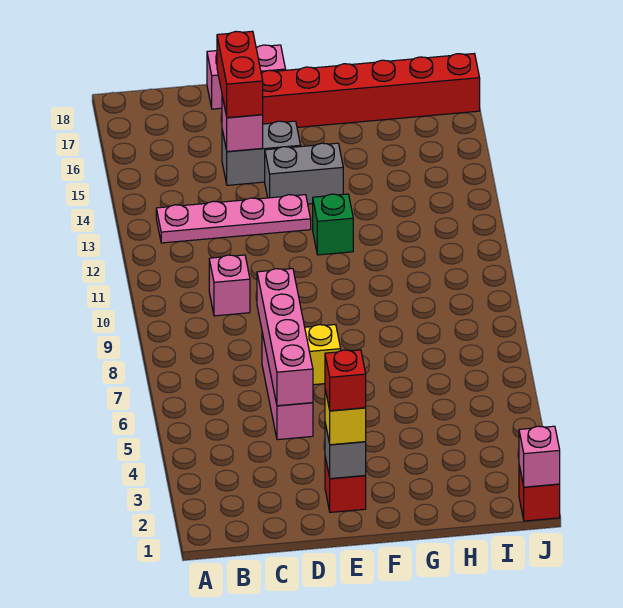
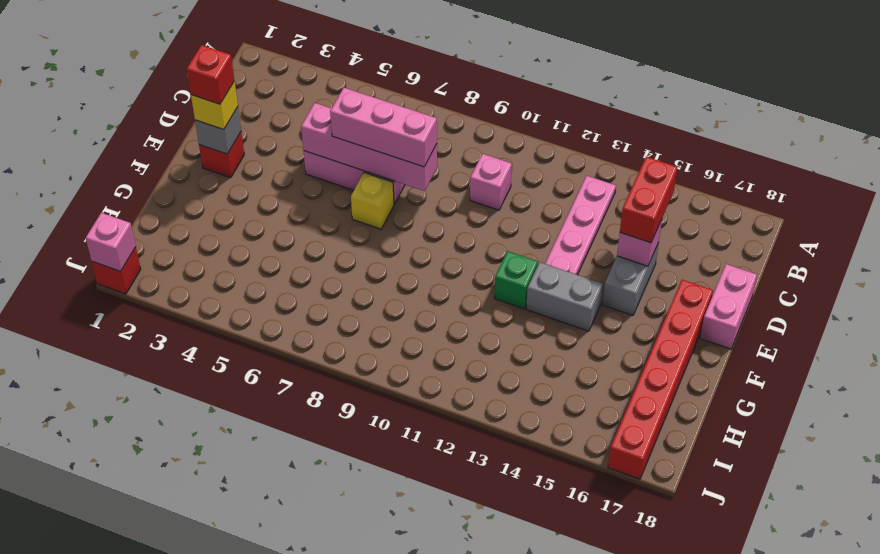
none -> pink brick D6:D8 level 3
red brick D15:D16 level 3 -> red brick C15:D15 level 3
grey brick E14:F14 level 1 -> grey brick F13:F14 level 1

